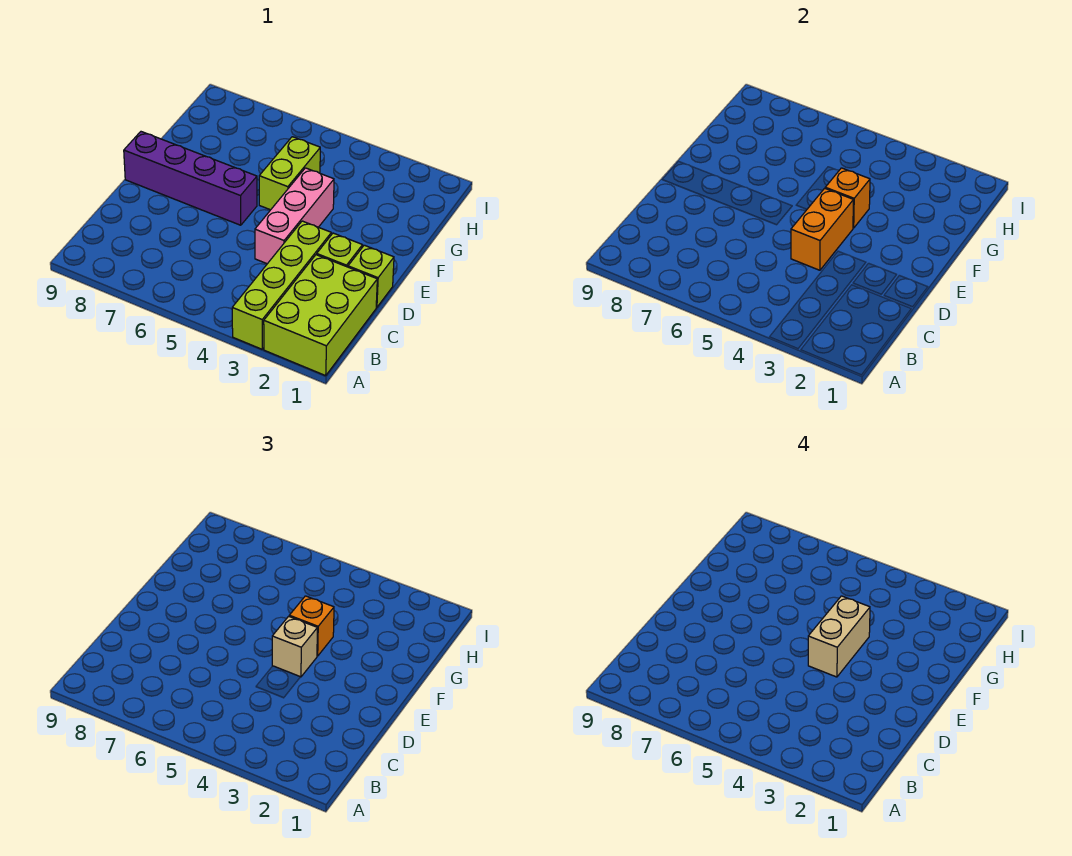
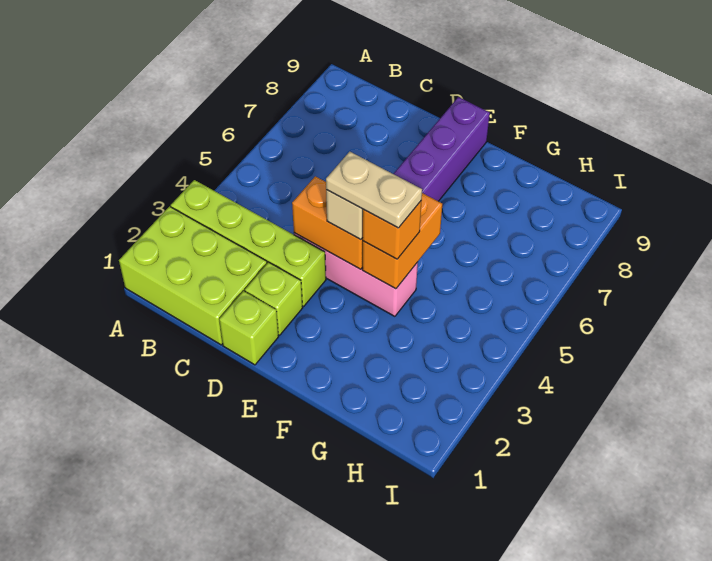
tan brick E4:F4 level 4 -> tan plate E4:F4 level 4
orange brick F4 level 2 -> orange brick F4:F5 level 2
lime brick F5:G5 level 1 -> none

